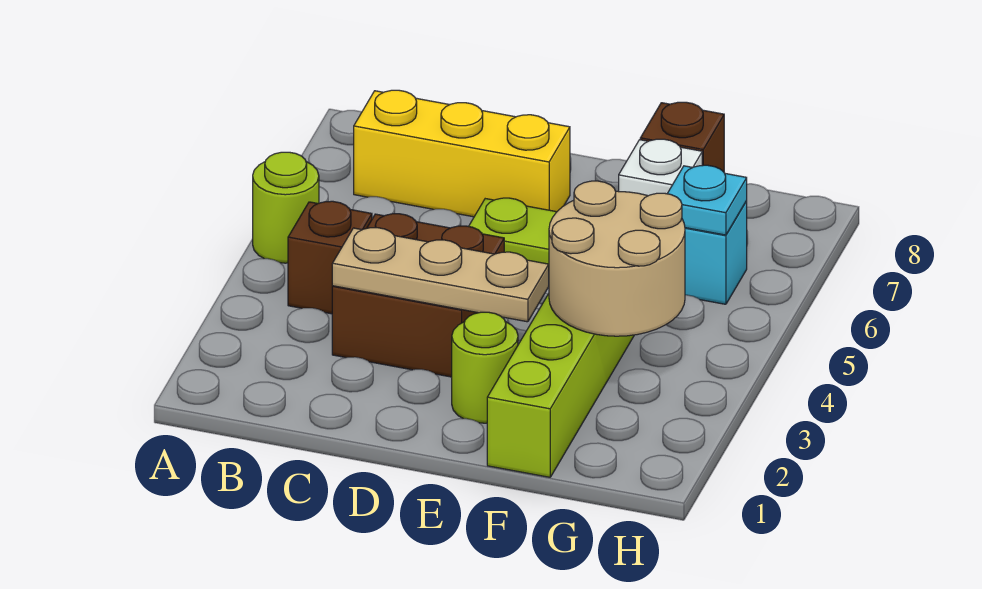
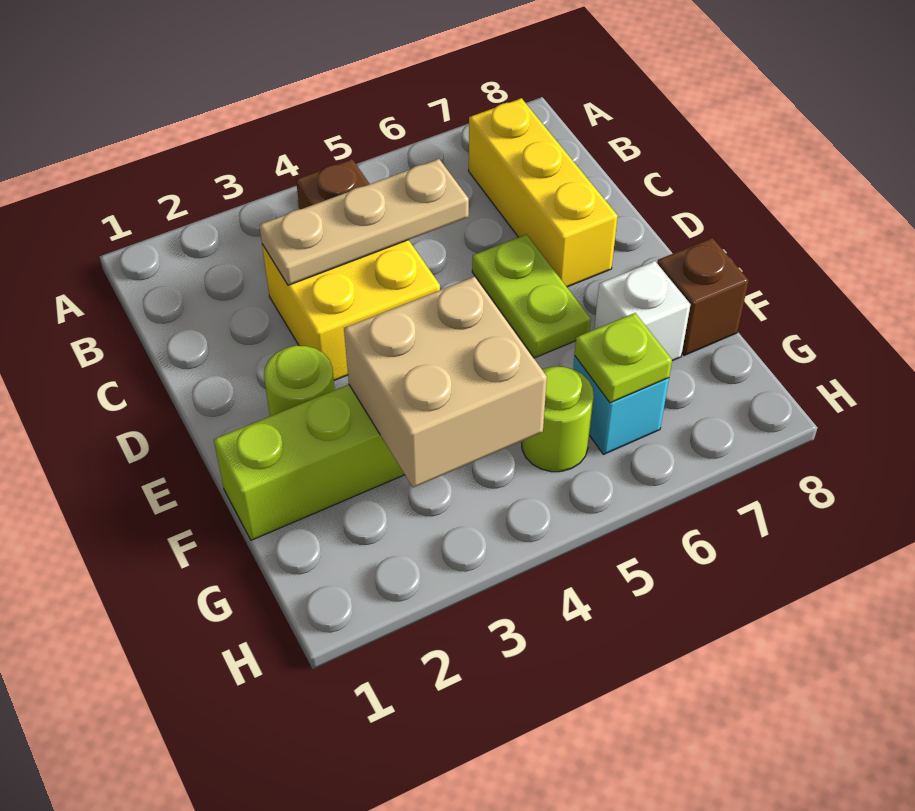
lime round brick A5 level 1 -> lime round brick G5 level 1
brown brick C3:D4 level 1 -> yellow brick C3:D4 level 1
tan plate C3:E3 level 2 -> tan plate C3:C5 level 2
tan round brick F3:G4 level 2 -> tan brick F3:G4 level 2
cyan plate G6 level 2 -> lime plate G6 level 2

